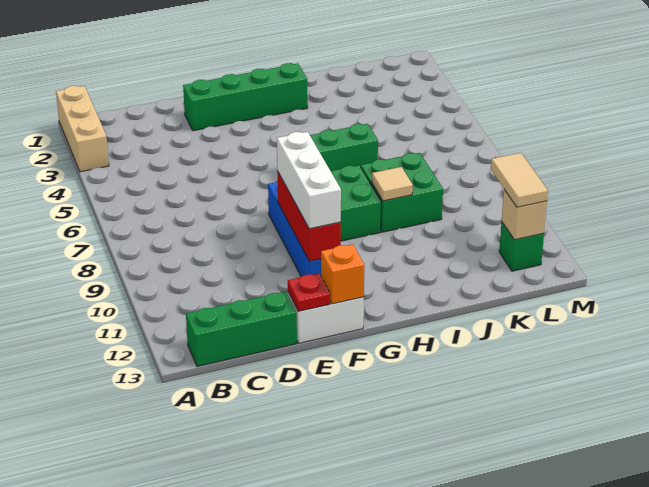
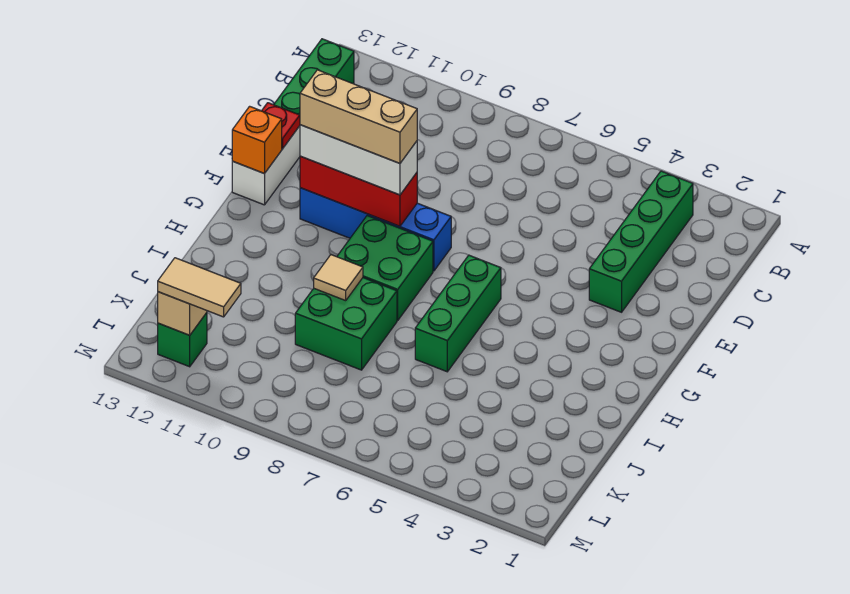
tan brick A1:A3 level 1 -> tan brick F9:F11 level 4
green brick E2:H2 level 1 -> green brick B3:E3 level 1

